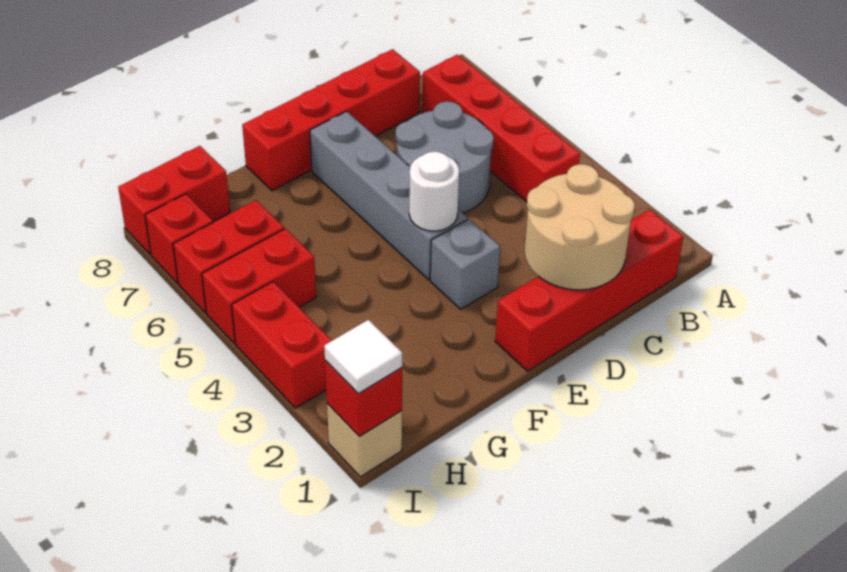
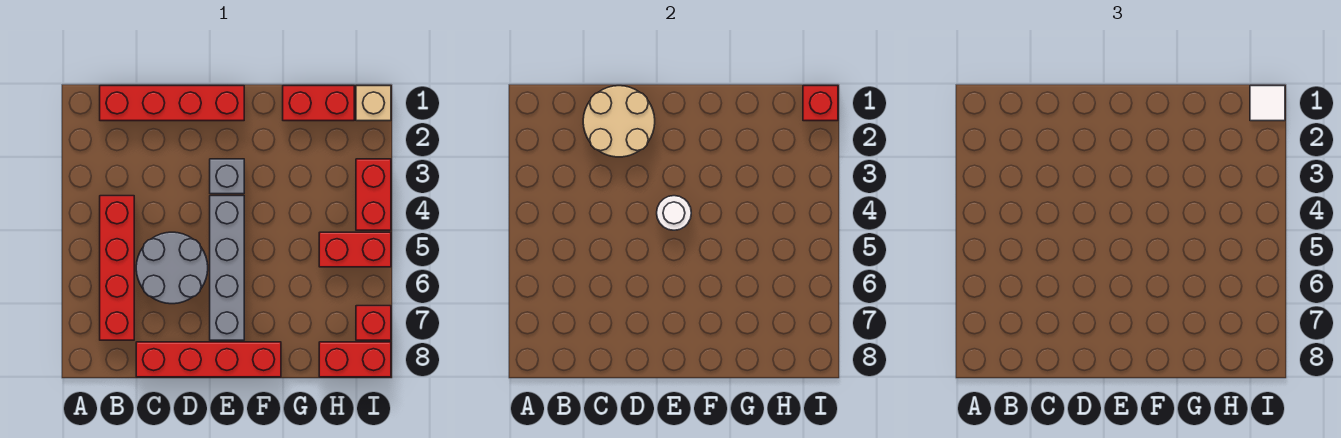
red brick H6:I6 level 1 -> red brick G1:H1 level 1

